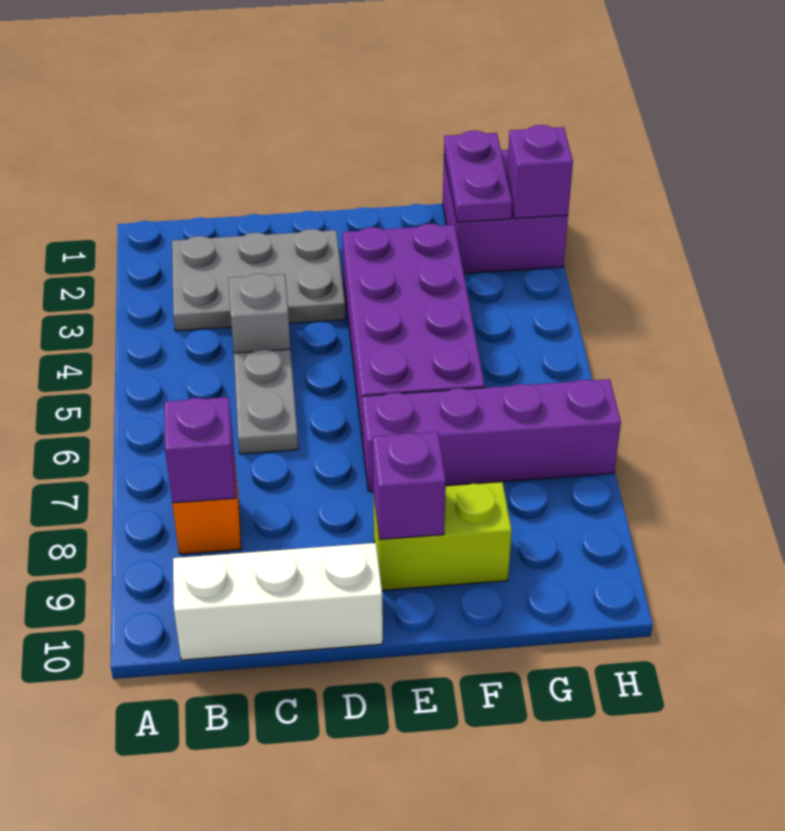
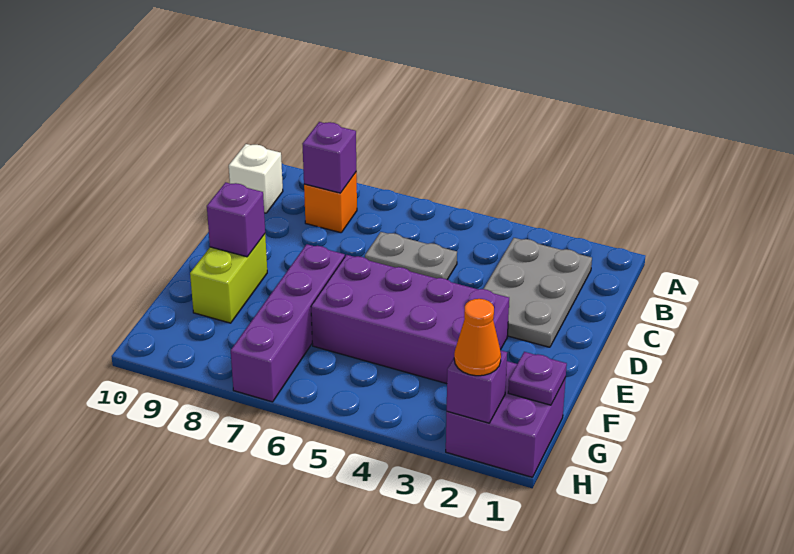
white brick B10:D10 level 1 -> white brick B10 level 1
grey brick C4 level 1 -> none
purple plate G1:G2 level 2 -> purple plate G1 level 2
none -> orange cone H2 level 3

